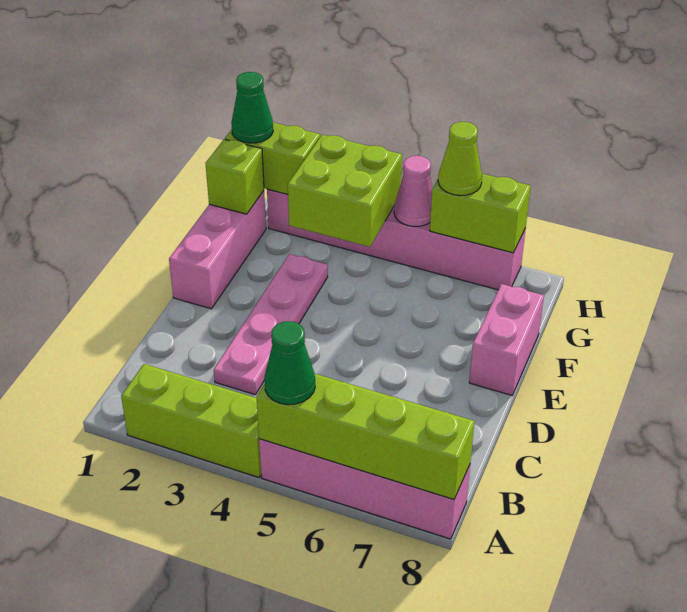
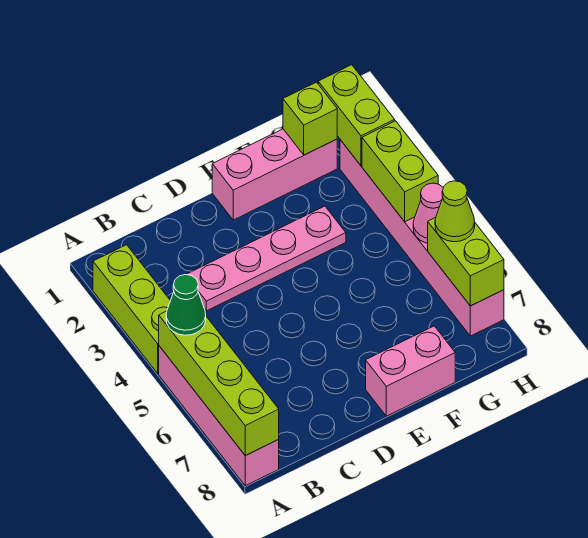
lime brick G3:H4 level 2 -> lime brick H3:H4 level 2
green cone H1 level 3 -> none

